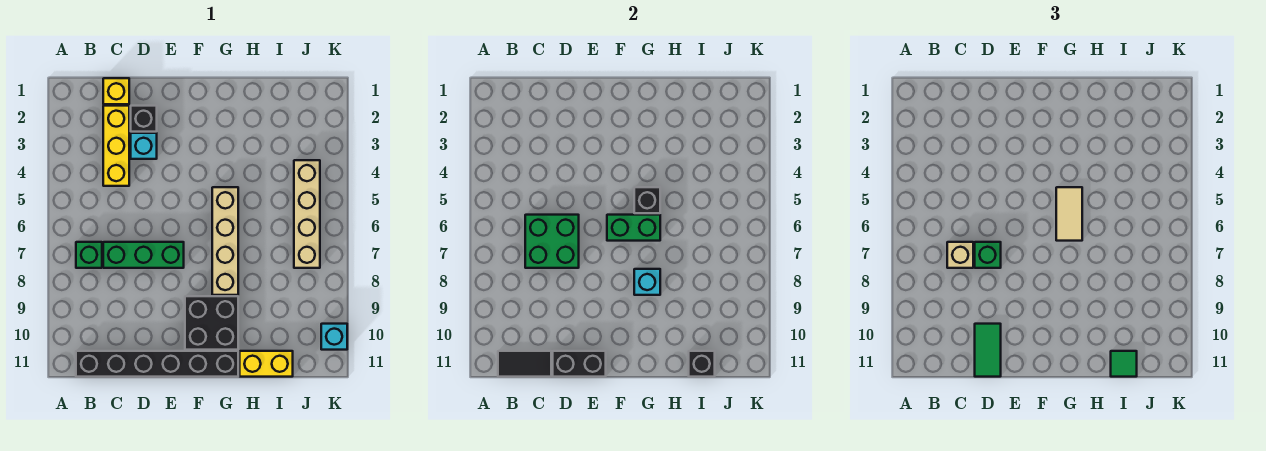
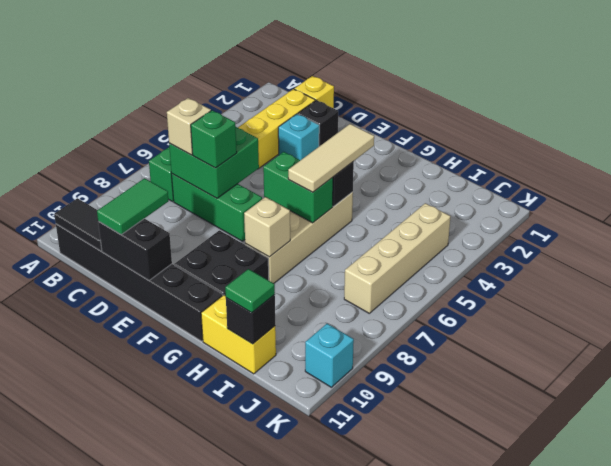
tan tile G5:G6 level 3 -> tan tile G4:G6 level 3
cyan brick G8 level 2 -> tan brick G8 level 2

